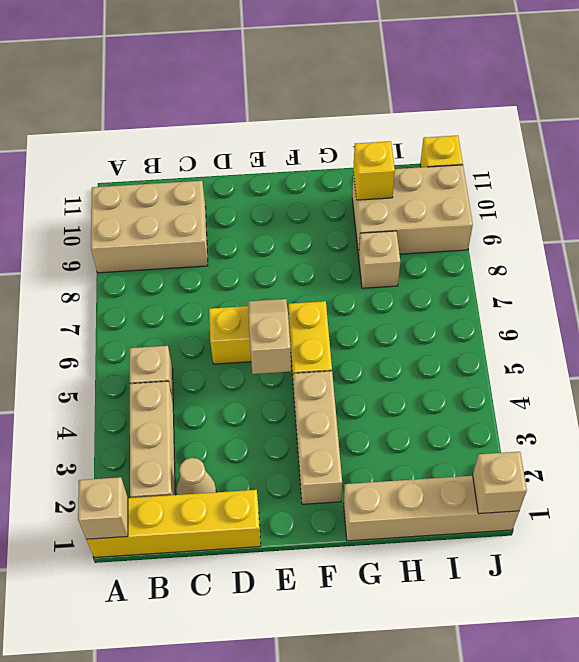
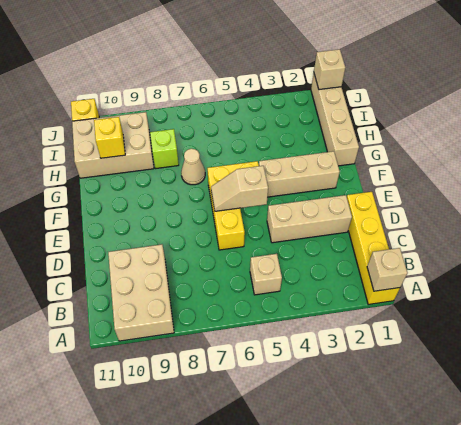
tan brick B2:B4 level 1 -> tan brick D2:D4 level 1
tan cone C2 level 1 -> tan cone G7 level 1
tan brick H8 level 1 -> lime brick H8 level 1
tan brick H9:J10 level 1 -> tan brick H9:I11 level 1

